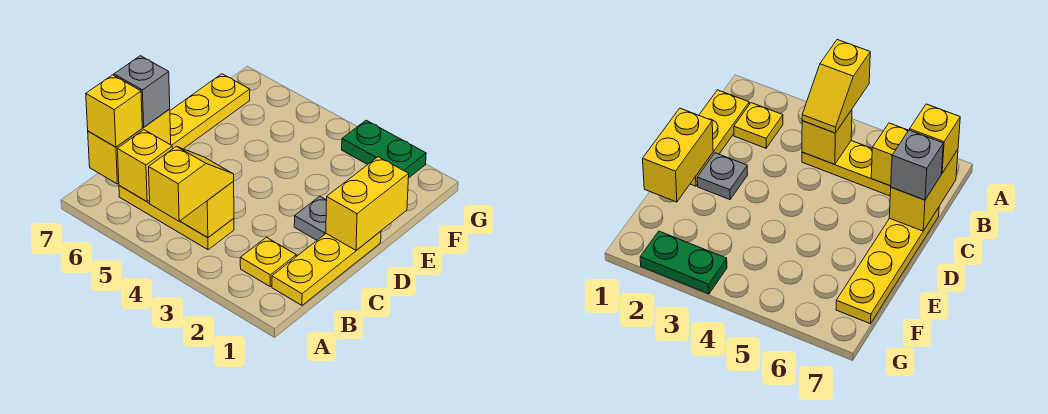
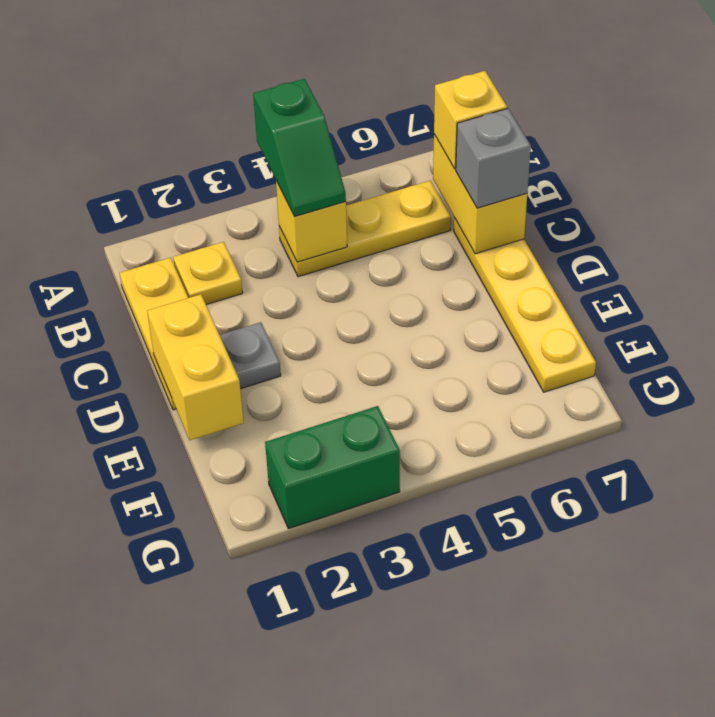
yellow slope A4:B4 level 3 top A -> green slope A4:B4 level 3 top A
yellow brick B6 level 2 -> none
green plate G2:G3 level 1 -> green brick G2:G3 level 1

